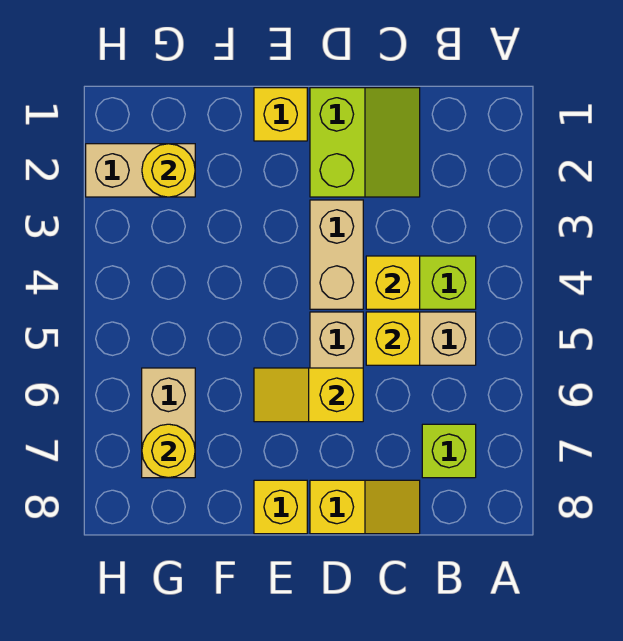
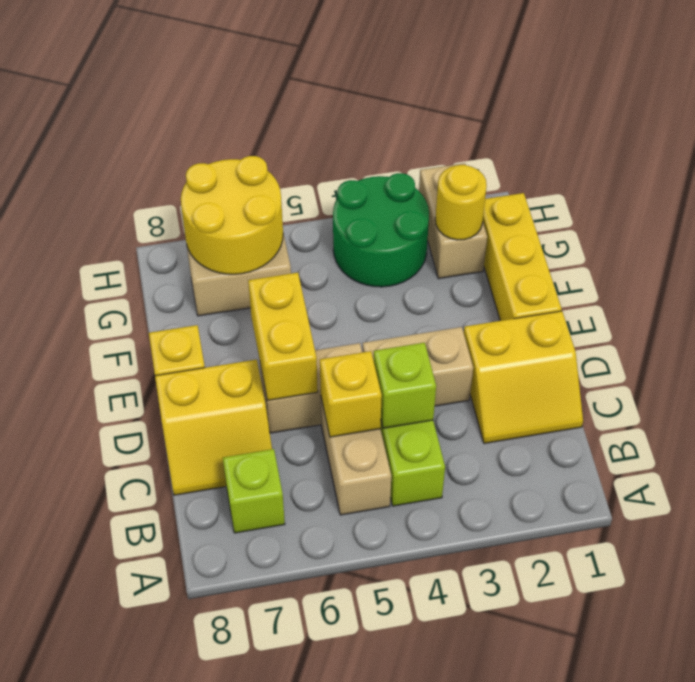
lime slope C1:D2 level 1 top D -> yellow slope C1:D2 level 1 top D
yellow brick C4 level 2 -> lime brick C4 level 2
yellow slope C8:D8 level 1 top D -> yellow slope C7:D8 level 1 top D
yellow slope D6:E6 level 2 top D -> yellow brick D6:E6 level 2
yellow brick E1 level 1 -> yellow brick E1:G1 level 1
none -> green round brick G3:H4 level 1
yellow round brick G7 level 2 -> yellow round brick G6:H7 level 2

